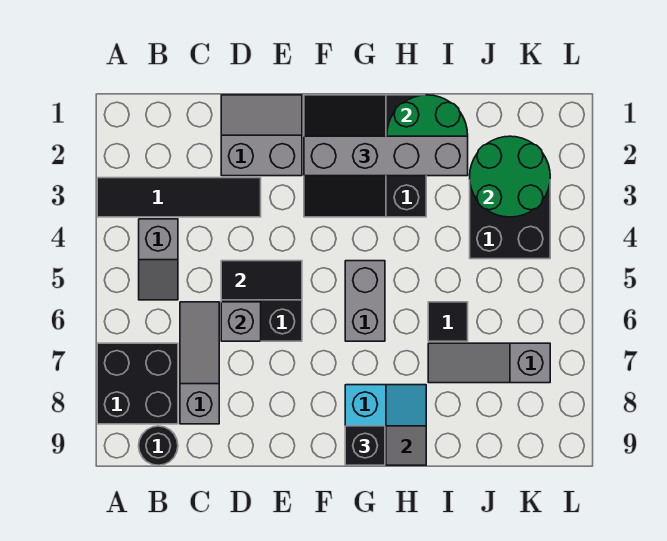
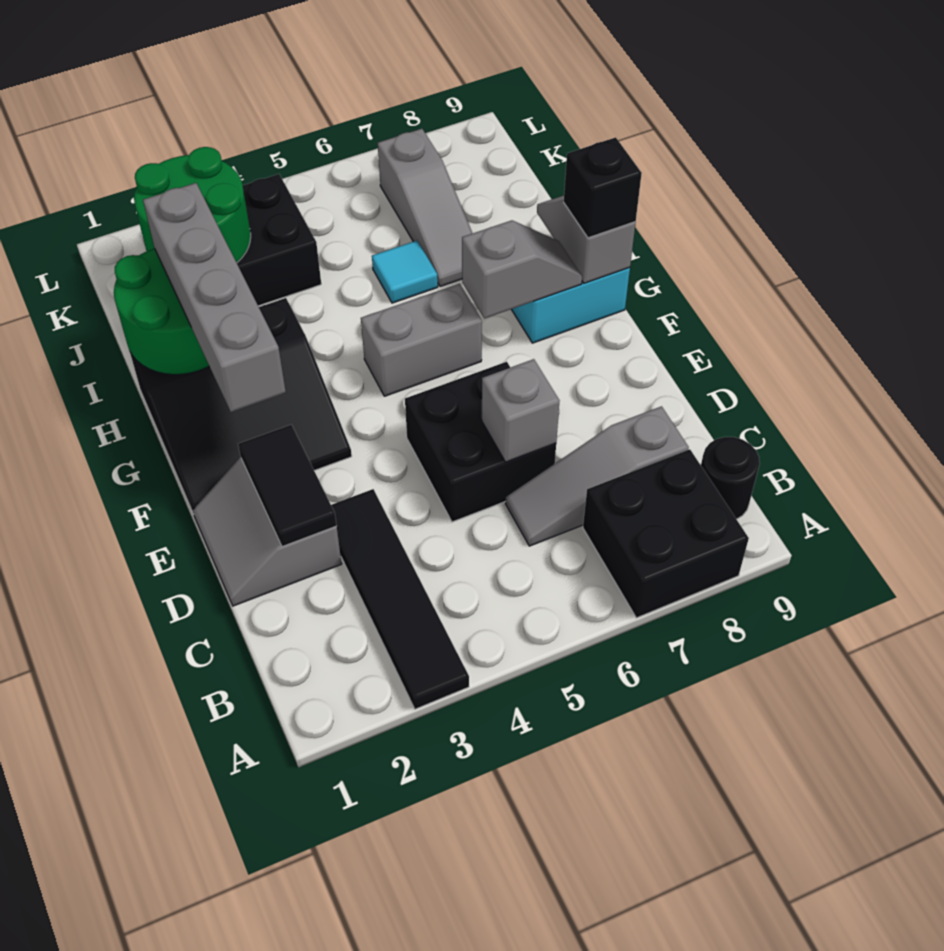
grey slope B4:B5 level 1 top 4 -> grey slope G7:G8 level 2 top 7
black tile D5:E5 level 2 -> black tile D2:E2 level 2
black tile I6 level 1 -> cyan tile I6 level 1

